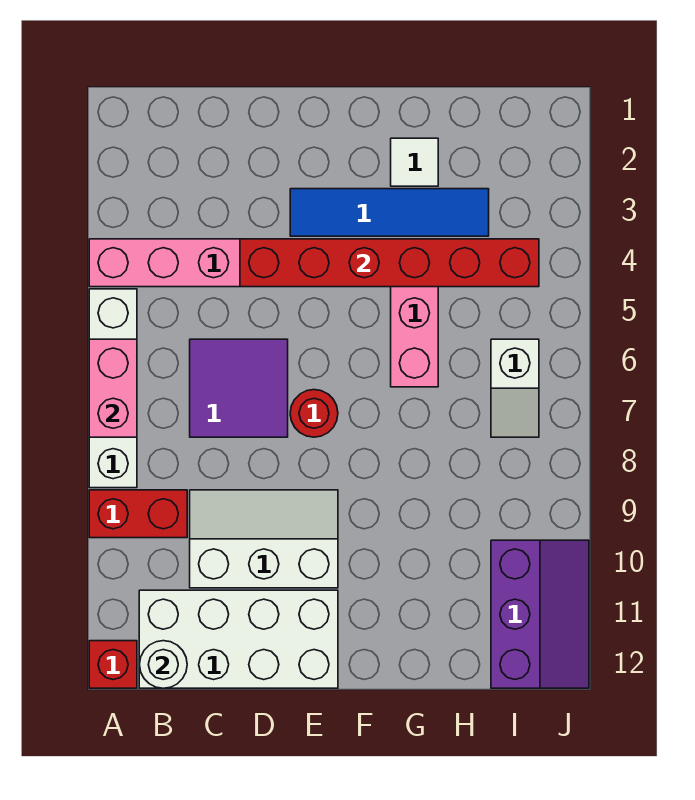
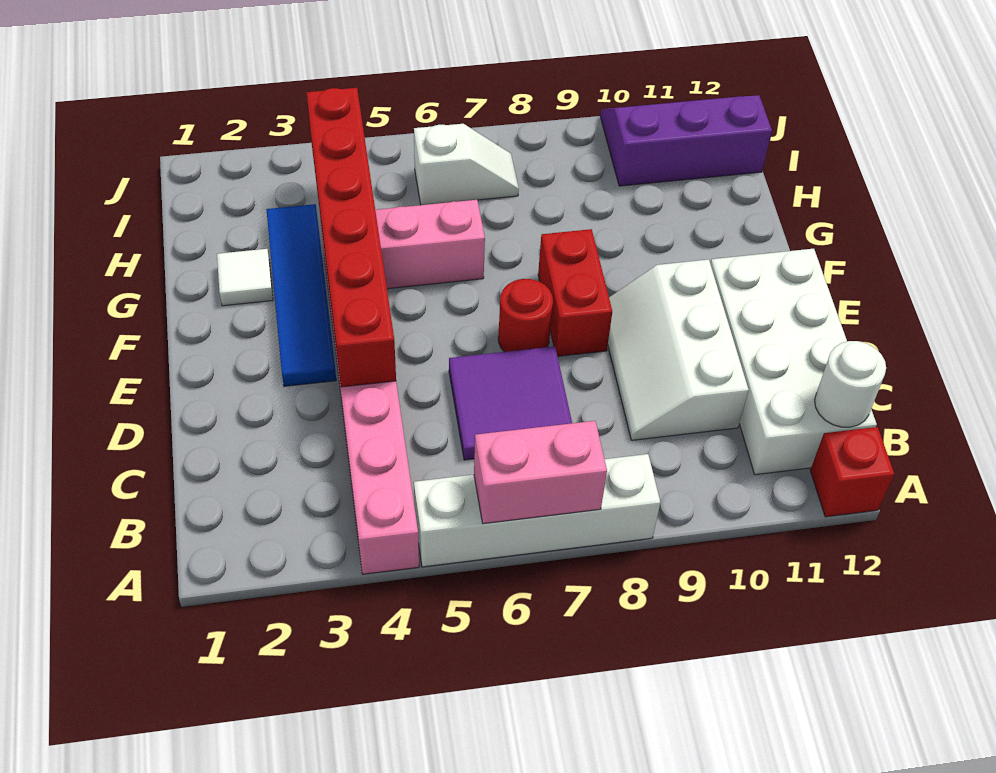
red brick A9:B9 level 1 -> red brick E8:F8 level 1

